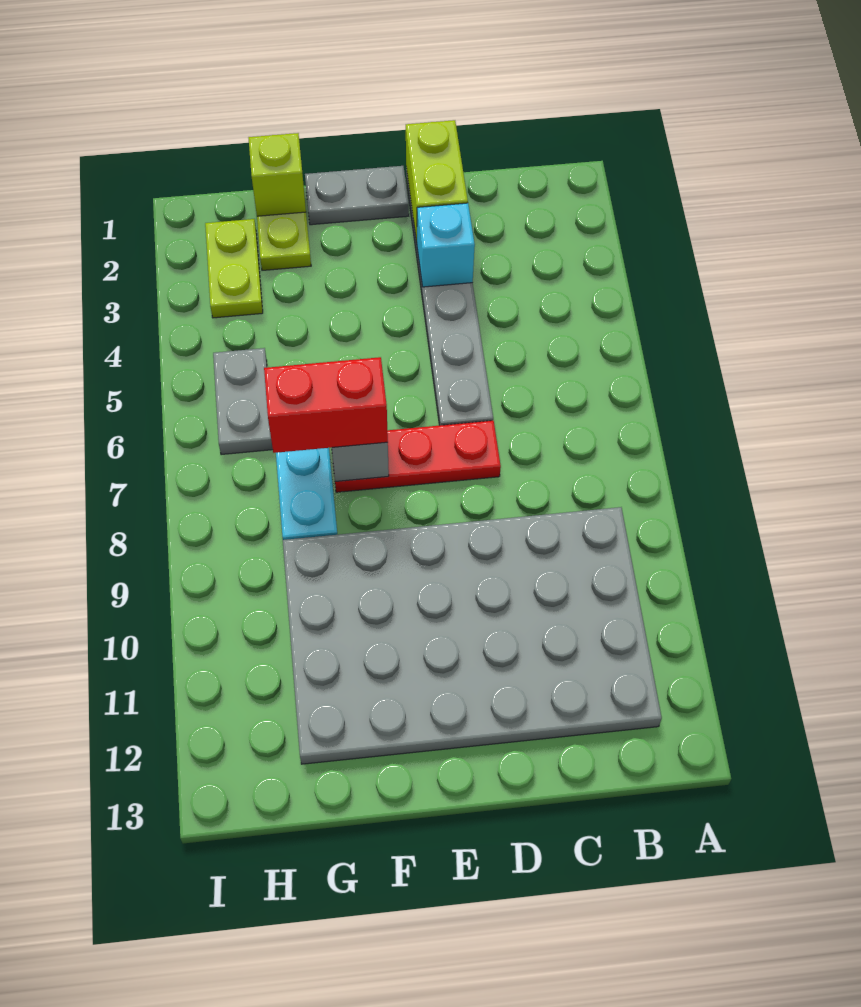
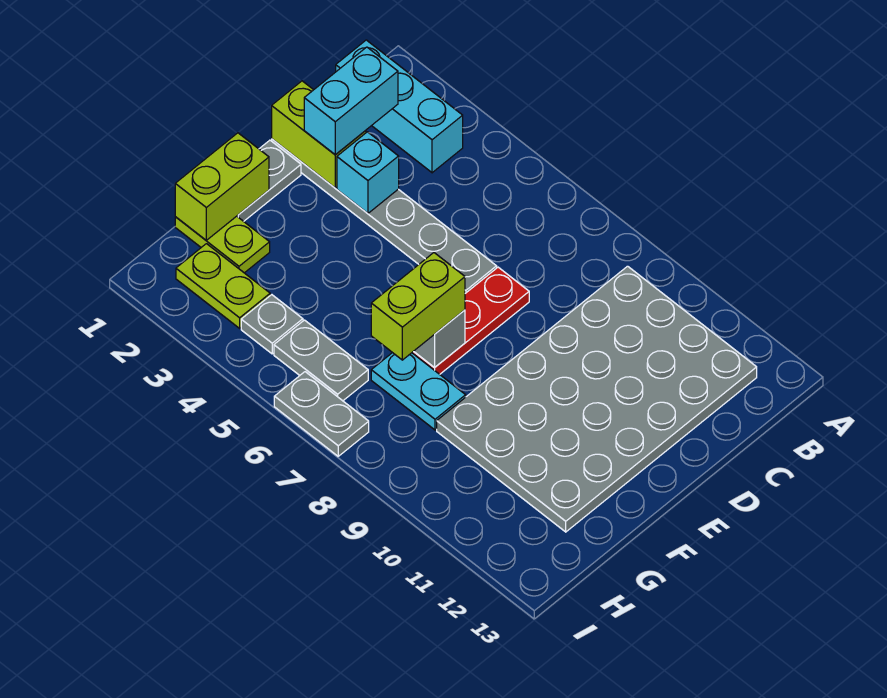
none -> cyan brick B1:B3 level 1
none -> cyan brick C2:D2 level 3
red brick F7:G7 level 3 -> lime brick F7:G7 level 3
lime brick G1 level 2 -> lime brick F1:G1 level 2
none -> grey plate H4 level 1
none -> grey plate I6:I7 level 1

